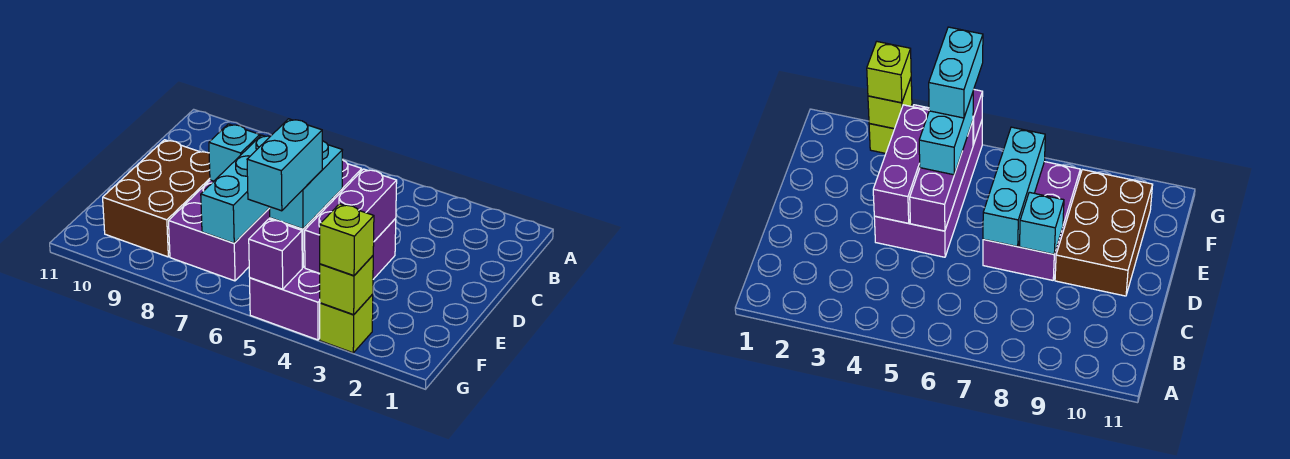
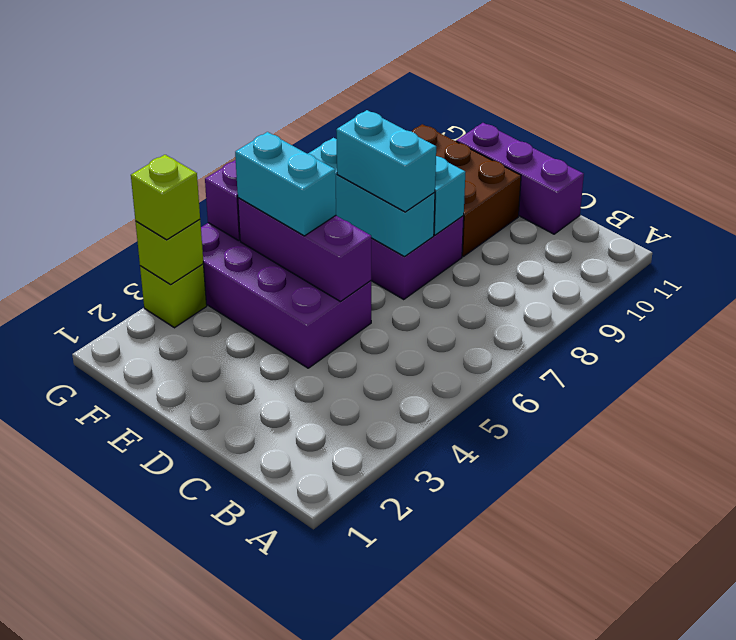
purple brick D4:F4 level 2 -> purple brick C11:E11 level 1
cyan brick F5:G5 level 4 -> cyan brick D7:E7 level 3

